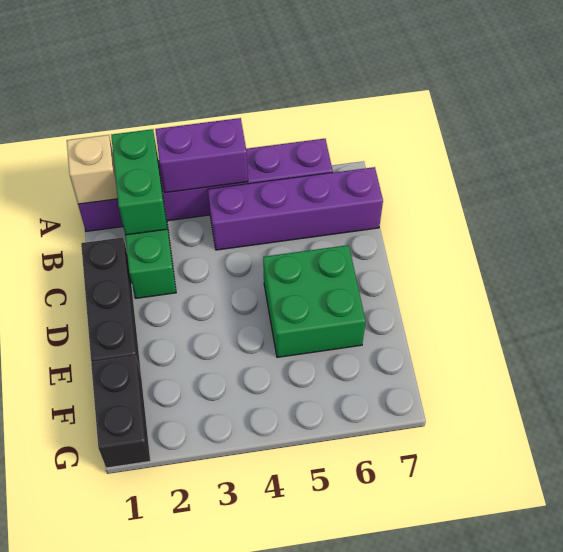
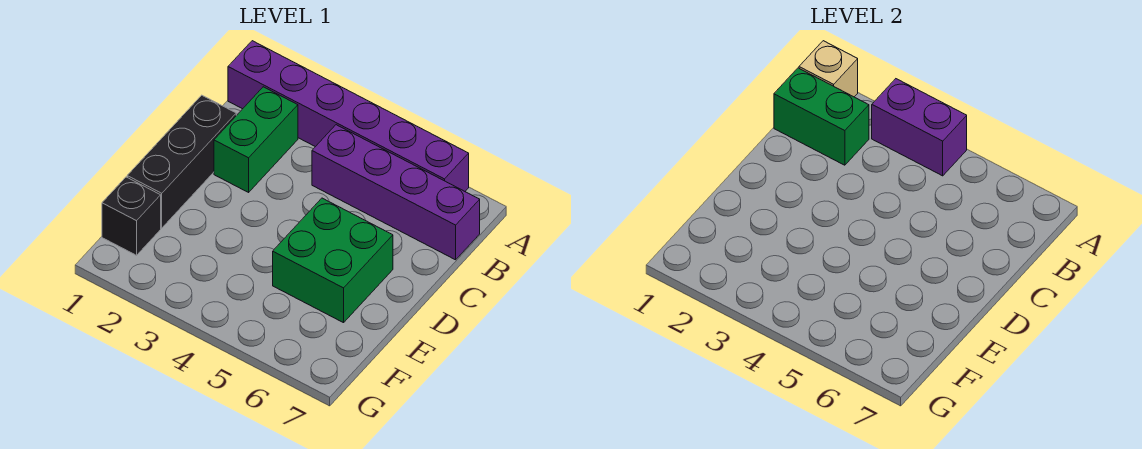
green brick A2:B2 level 2 -> green brick B1:B2 level 2
black brick F1:G1 level 1 -> black brick F1 level 1

